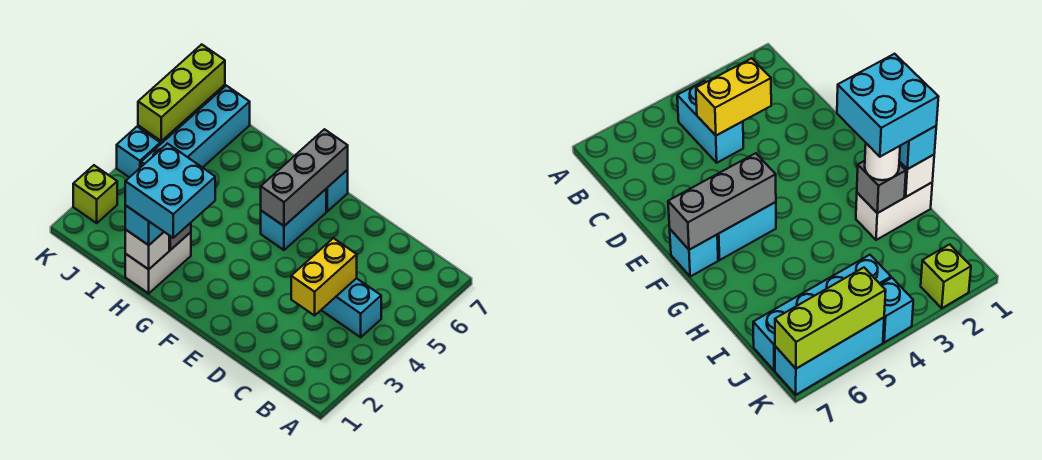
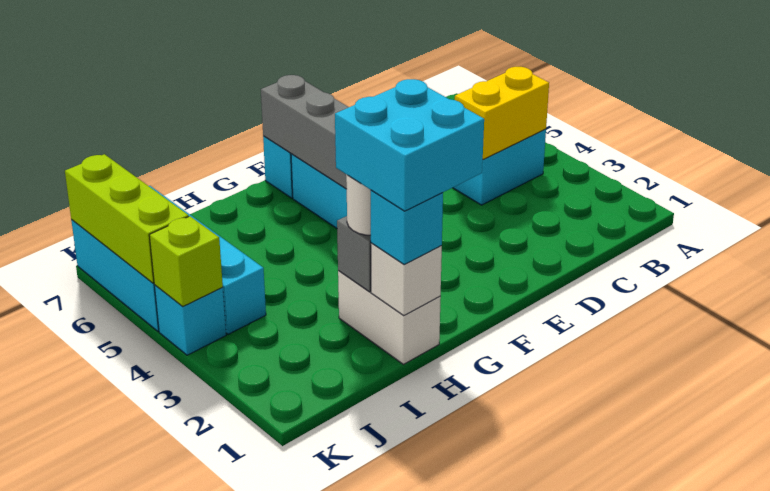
yellow brick C3:C4 level 2 -> yellow brick B4:C4 level 2
lime brick K2 level 1 -> lime brick K4 level 2

